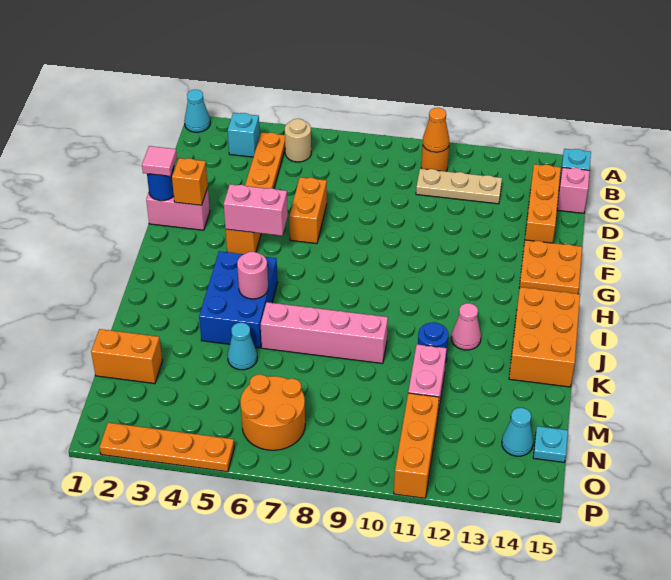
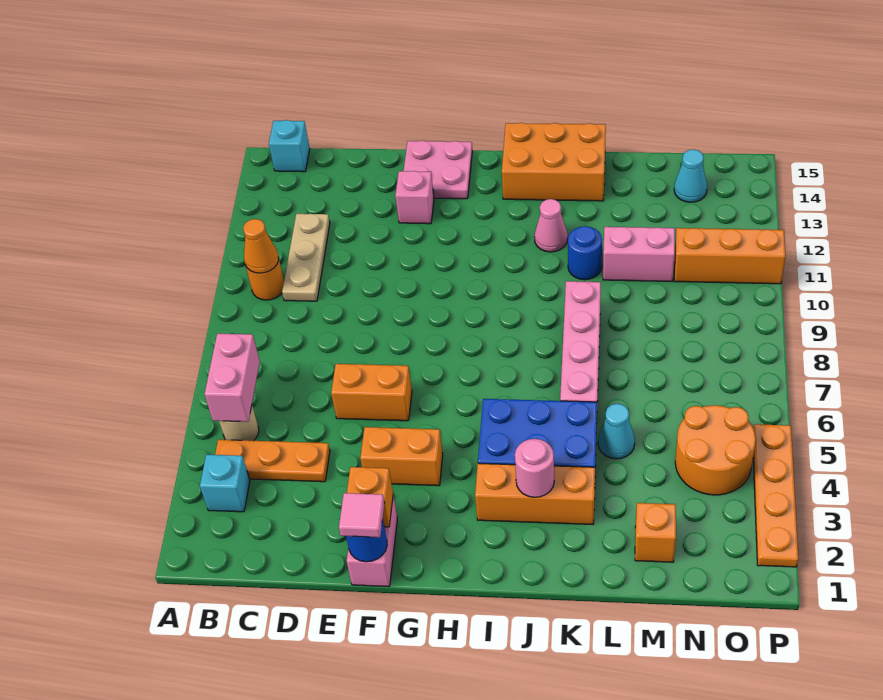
cyan cone A1 level 1 -> none
orange brick C14:E14 level 1 -> orange brick I3:K3 level 1
pink brick C15 level 1 -> pink brick F13 level 1
orange plate F14:G15 level 1 -> pink plate F14:G15 level 1
pink brick G4:G5 level 2 -> pink brick B5:B6 level 2
pink round brick J5 level 2 -> pink round brick J3 level 2
orange brick M1:M2 level 1 -> orange brick M2 level 1
orange round brick N6:O7 level 1 -> orange round brick N4:O5 level 1
cyan plate N15 level 1 -> none

